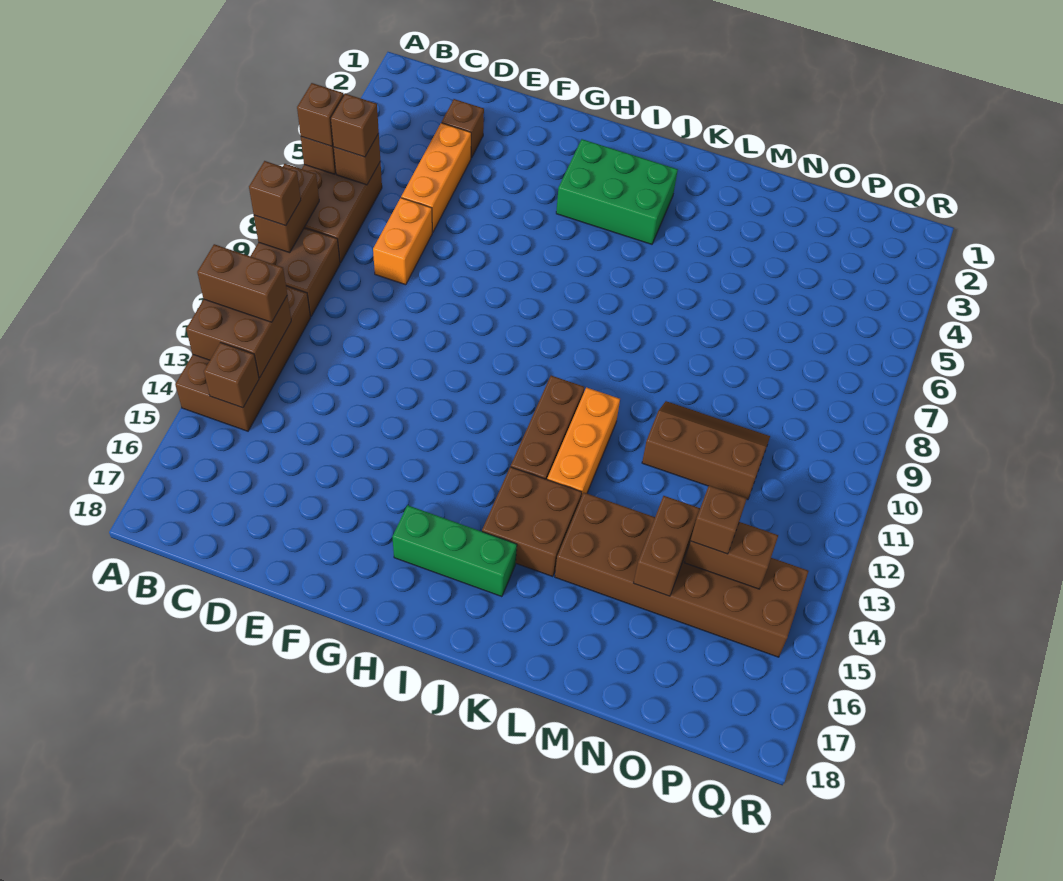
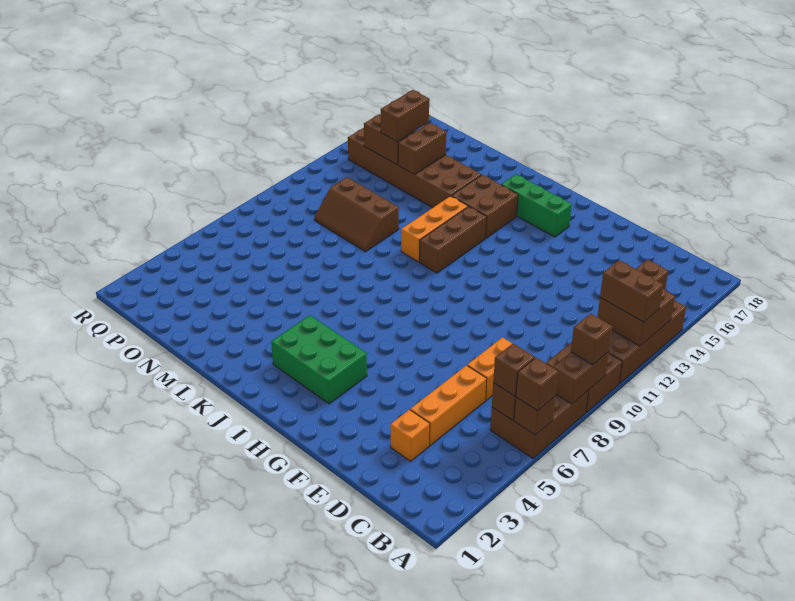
brown brick D3 level 1 -> orange brick D3 level 1
brown brick O14 level 3 -> brown brick O14:O15 level 3

